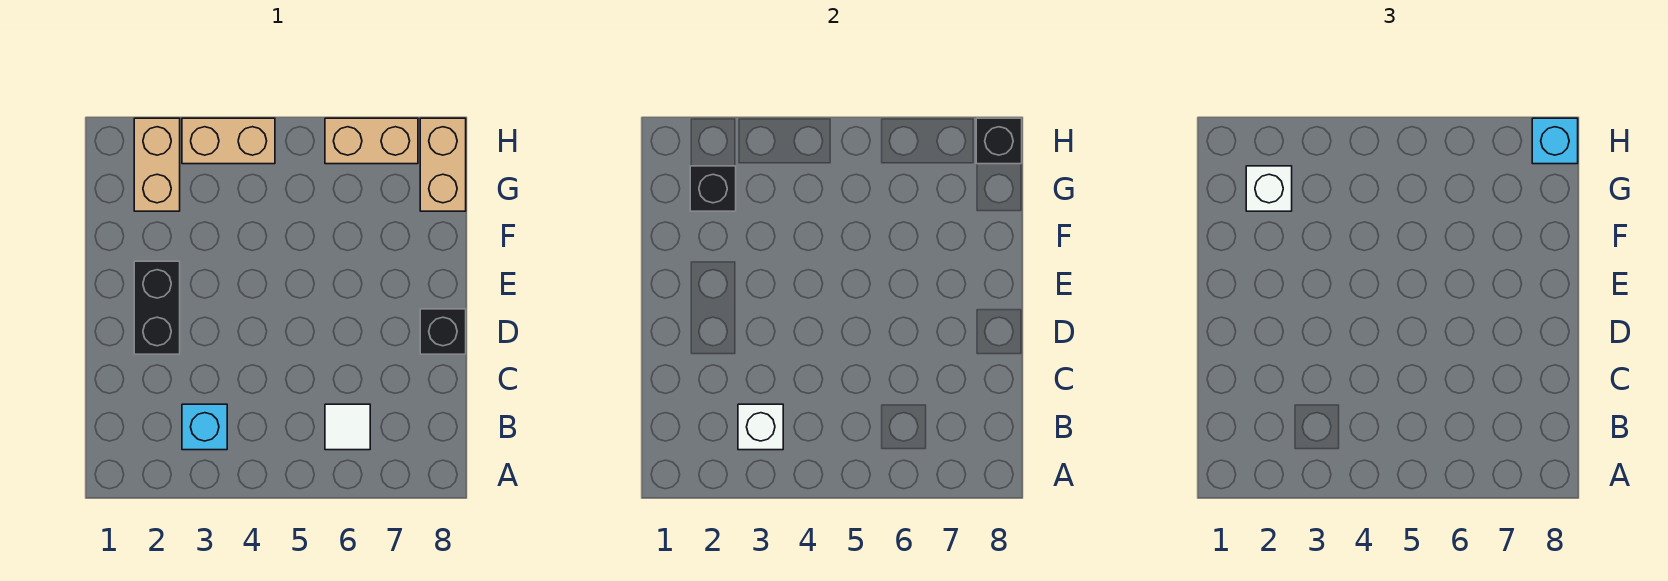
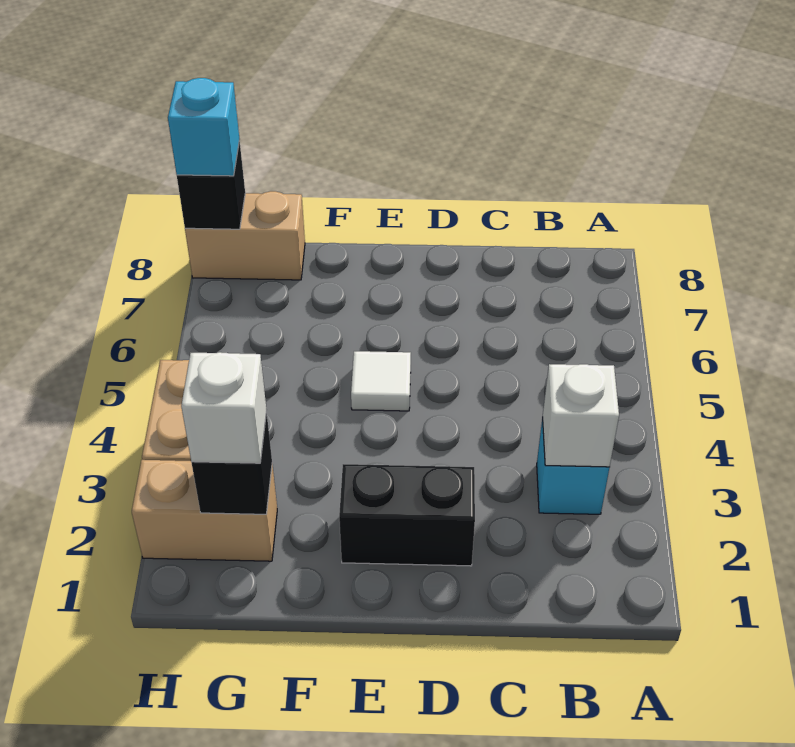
white tile B6 level 1 -> white tile E5 level 1
black brick D8 level 1 -> none
tan brick H6:H7 level 1 -> none

